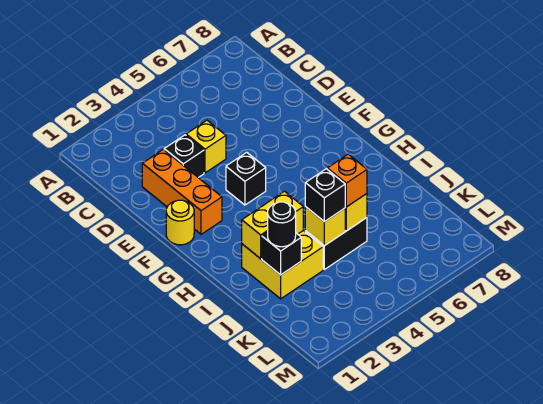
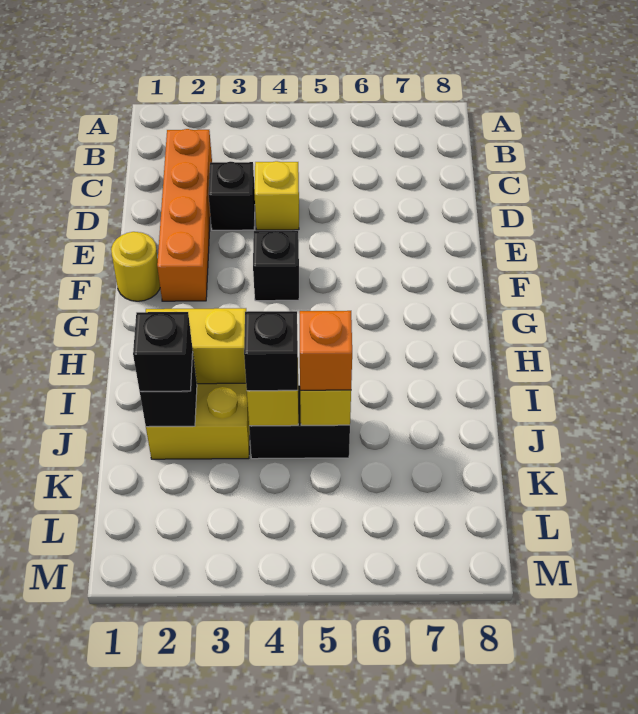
orange brick D2:F2 level 1 -> orange brick C2:F2 level 1
black round brick J2 level 3 -> black brick J2 level 3

